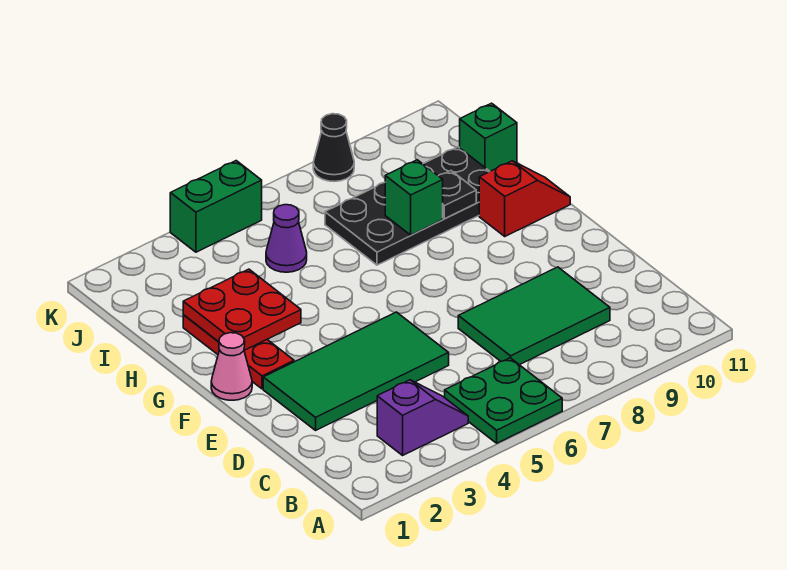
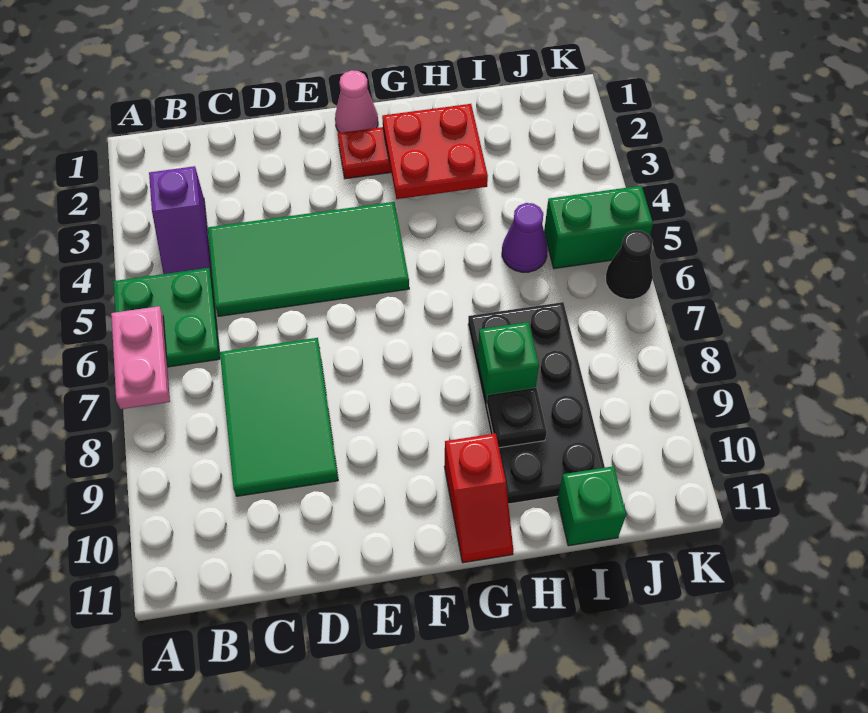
none -> pink plate A6:A7 level 2
green tile D2:E5 level 1 -> green tile C4:F5 level 1
green brick K4:K5 level 1 -> green brick J5:K5 level 1
black cone K8 level 1 -> black cone K6 level 1

